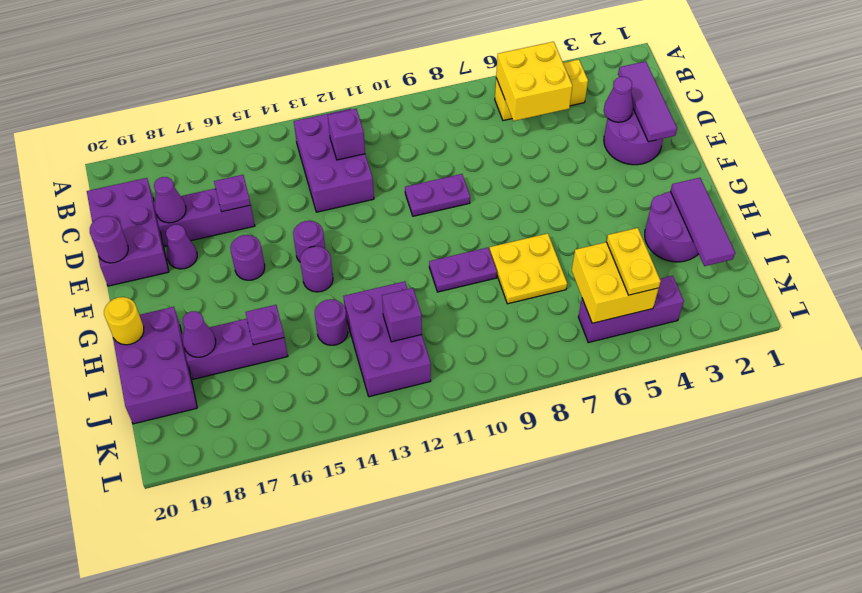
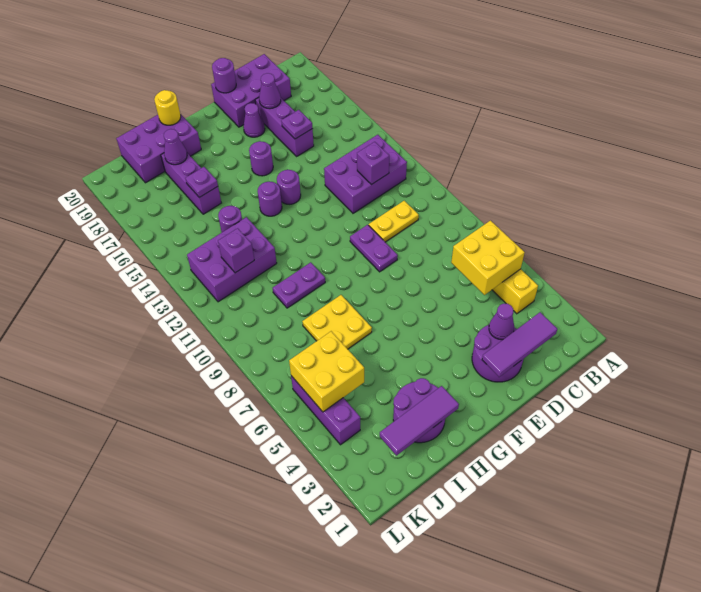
purple plate H9:H10 level 1 -> purple plate H10:I10 level 1
yellow plate J5:K5 level 3 -> yellow plate C10:D10 level 1

